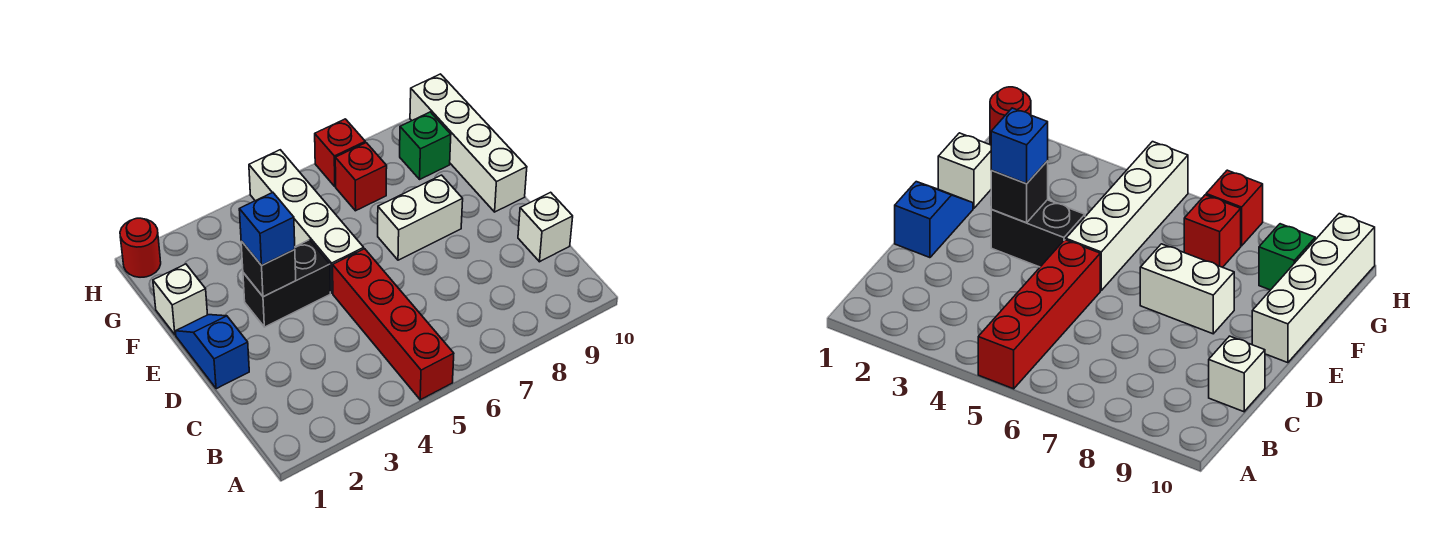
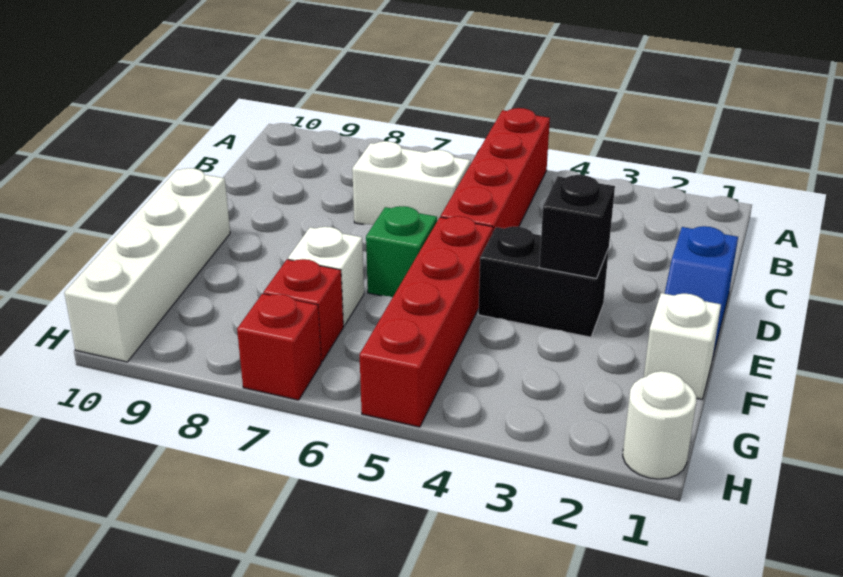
white brick C10 level 1 -> white brick F7 level 1
blue brick E3 level 3 -> none
white brick E5:H5 level 1 -> red brick E5:H5 level 1
white brick E7:E8 level 1 -> white brick C6:C7 level 1
green brick G9 level 1 -> green brick E6 level 1
red round brick H1 level 1 -> white round brick H1 level 1

